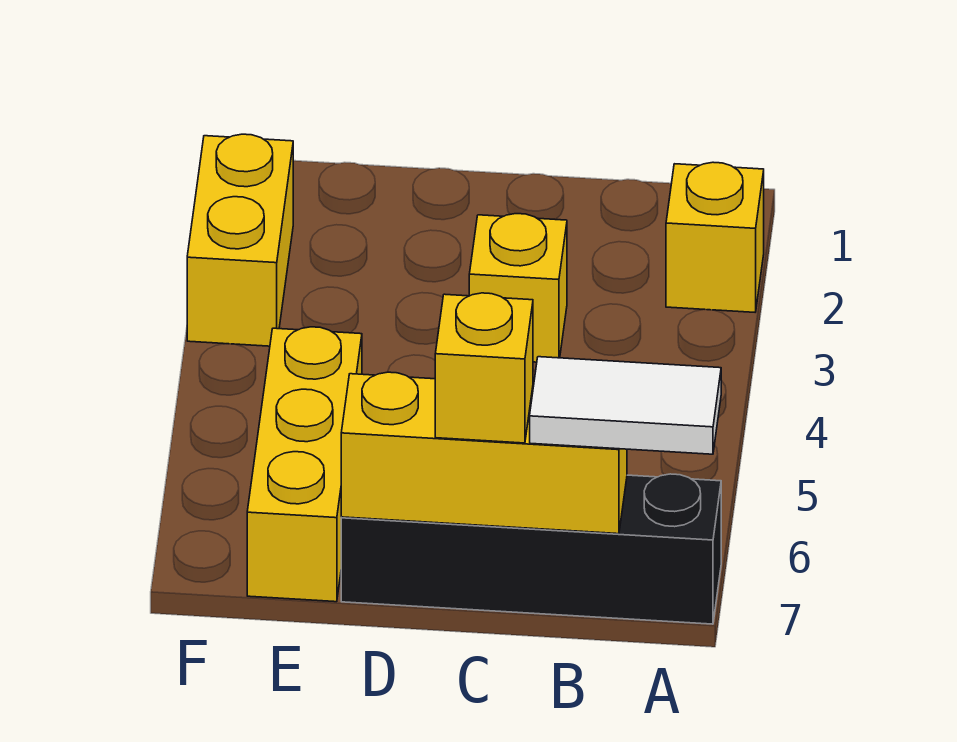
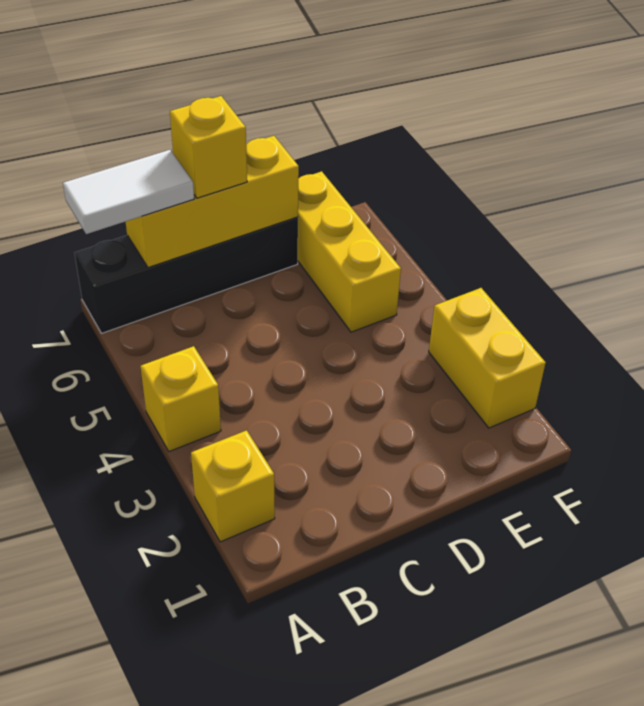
yellow brick C3 level 1 -> yellow brick A4 level 1

